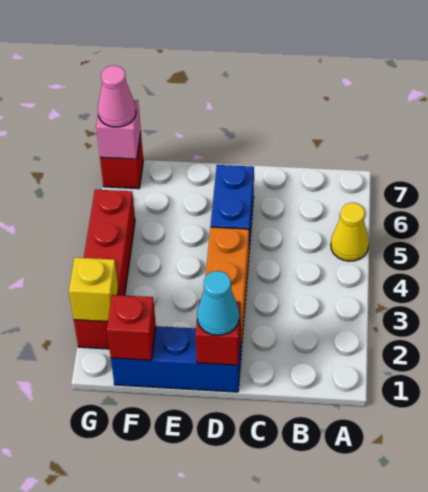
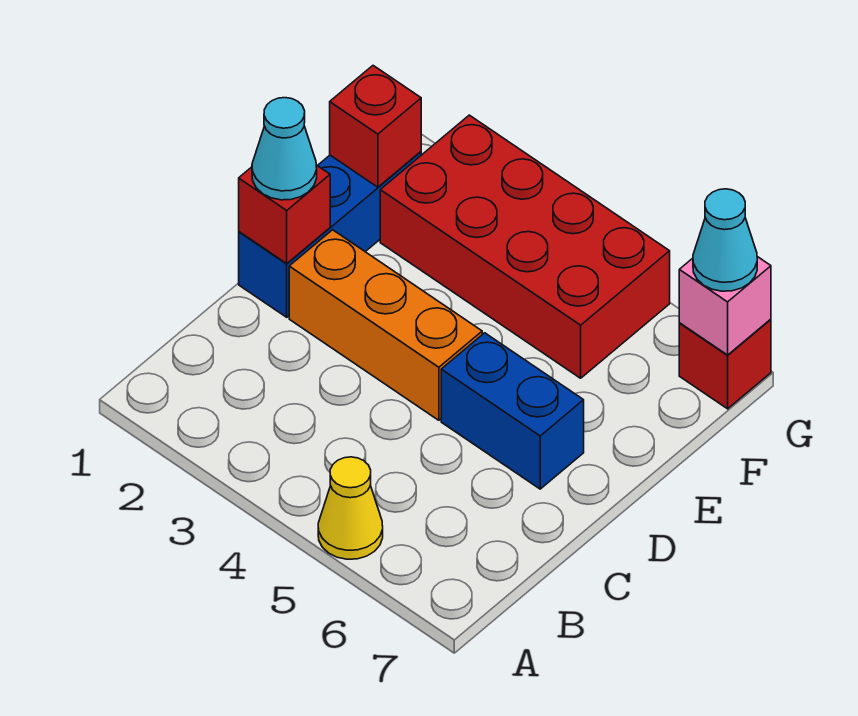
red brick G2:G5 level 1 -> red brick F2:G5 level 1
yellow brick G2 level 2 -> none
pink cone G7 level 3 -> cyan cone G7 level 3

